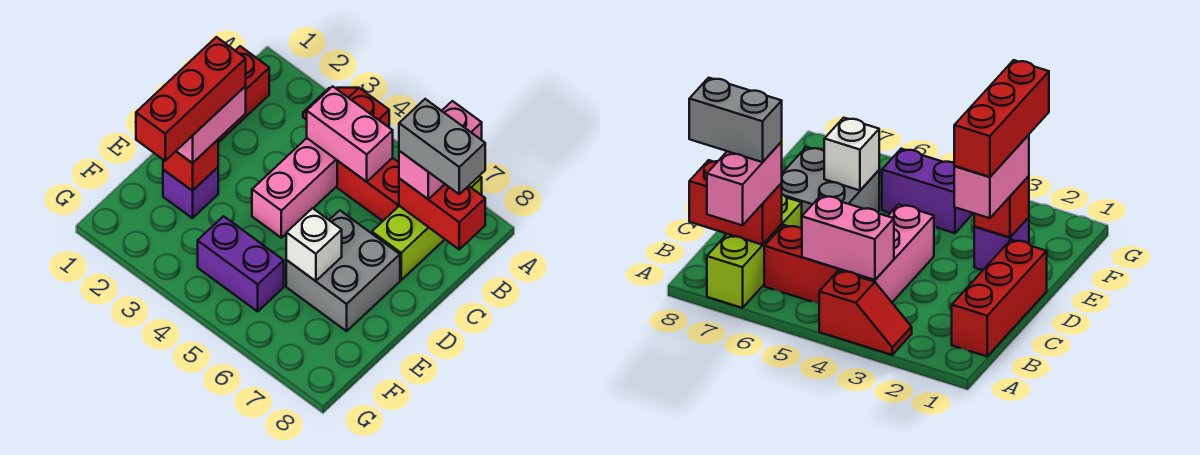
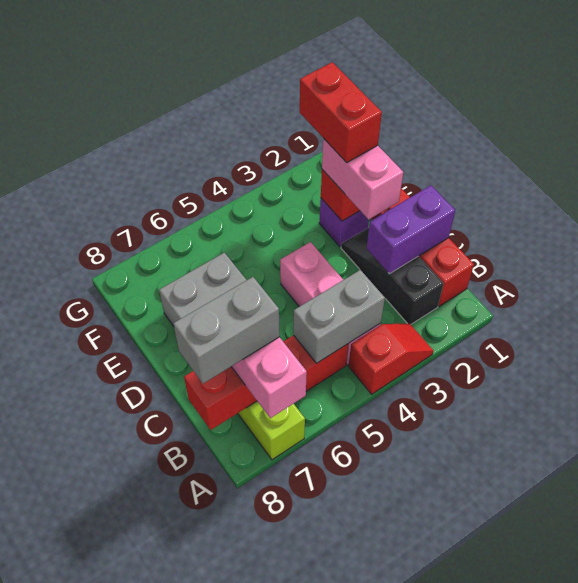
none -> black slope B2:D2 level 1 top B
pink brick B4:B5 level 2 -> grey brick B4:B5 level 2
red brick D2:F2 level 4 -> red brick E2:F2 level 4
white brick E6 level 2 -> none
purple brick F4:F5 level 1 -> purple brick C1:C2 level 2

